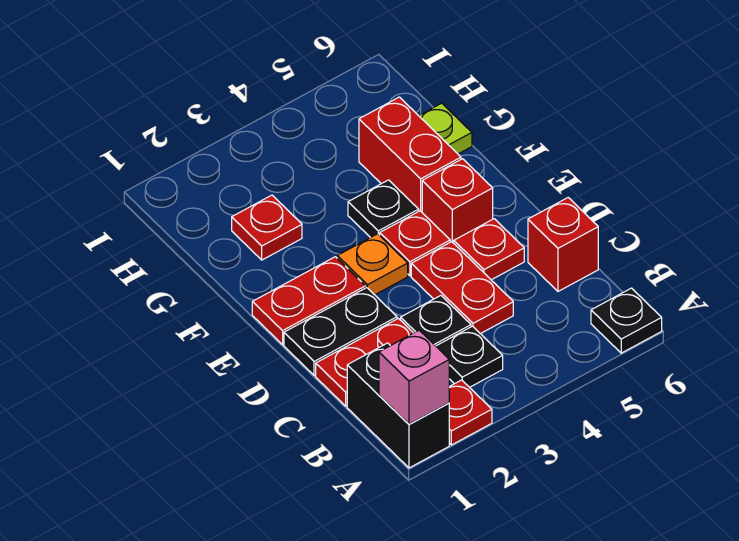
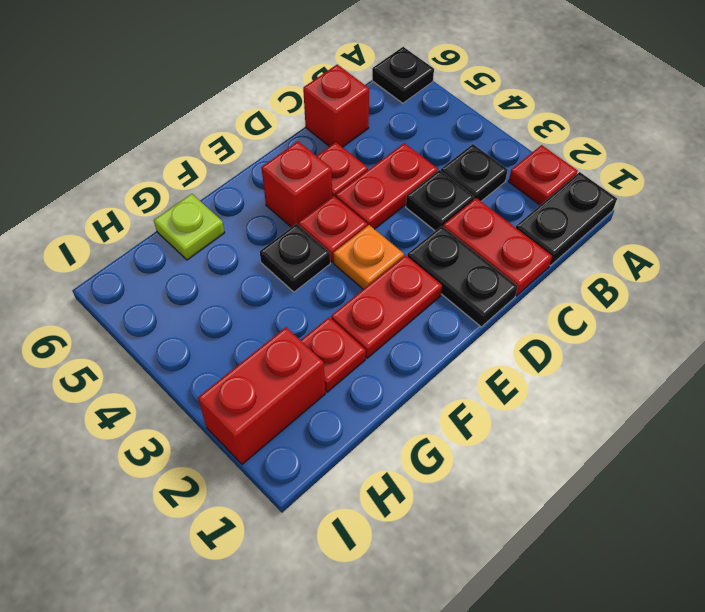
black brick A1:B1 level 1 -> black plate A1:B1 level 1
pink brick A1 level 2 -> none
red plate E1:E2 level 1 -> red plate E2:F2 level 1
red brick F5:G5 level 1 -> red brick H2:I2 level 1

